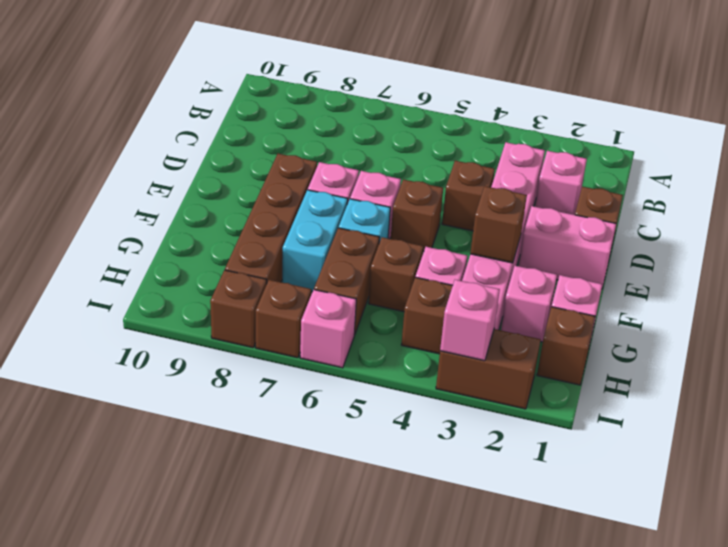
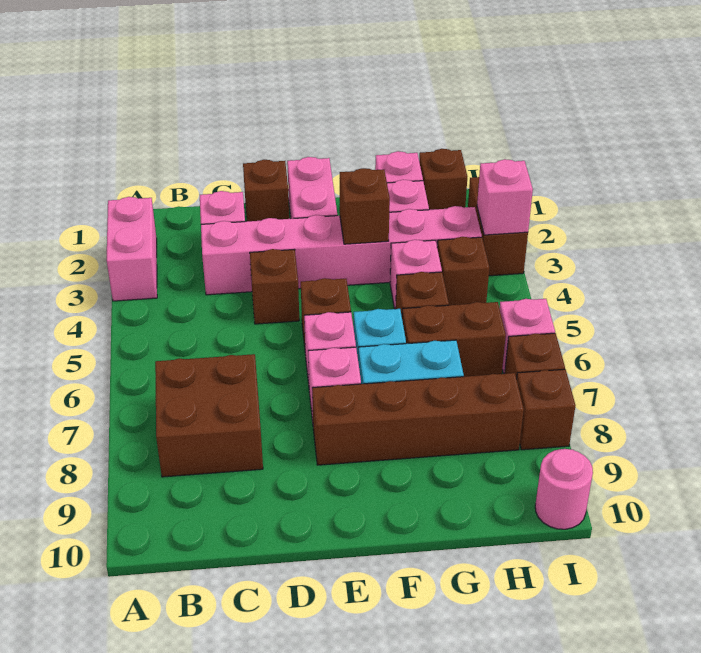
none -> pink brick A2:A3 level 1
none -> brown brick B7:C8 level 1
none -> pink round brick I10 level 1

